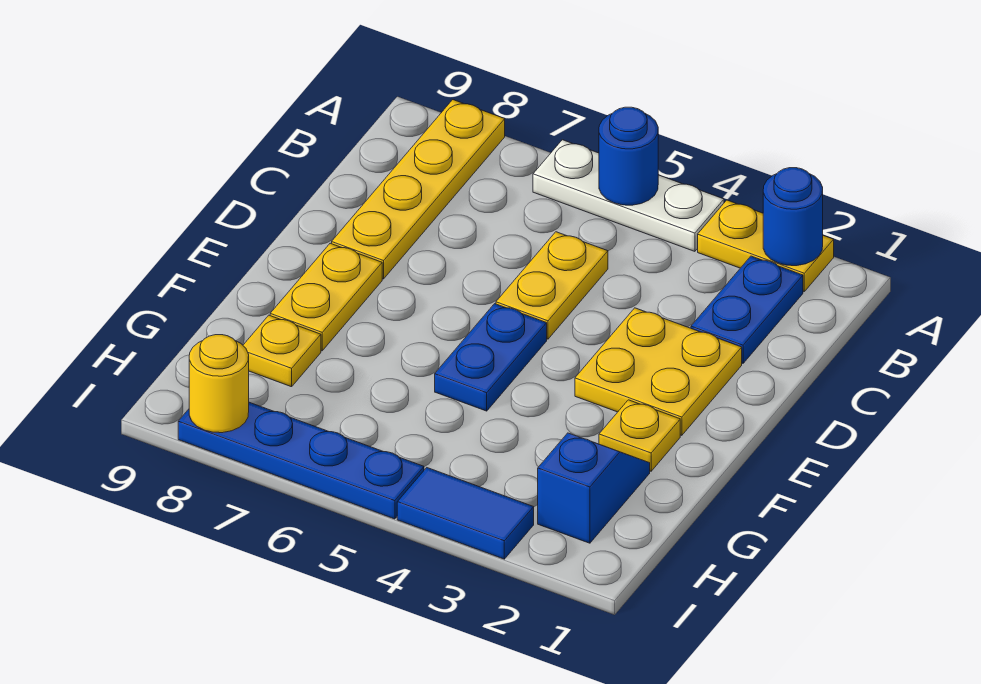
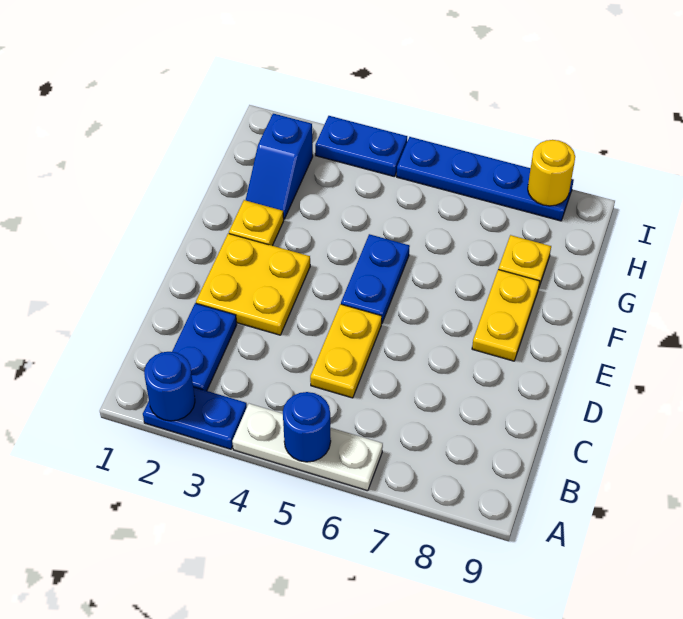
yellow plate A2:A3 level 1 -> blue plate A2:A3 level 1
yellow plate A8:D8 level 1 -> none
blue tile I3:I4 level 1 -> blue plate I3:I4 level 1

